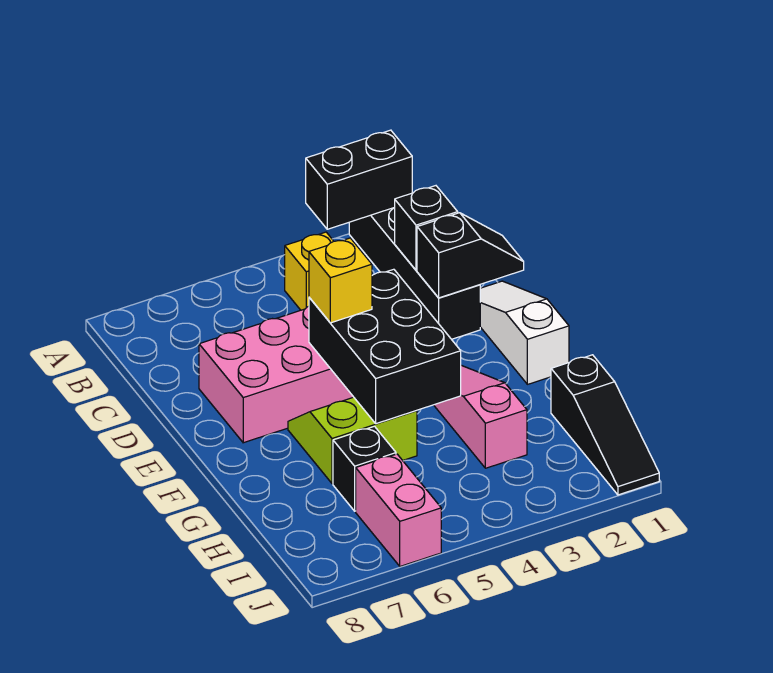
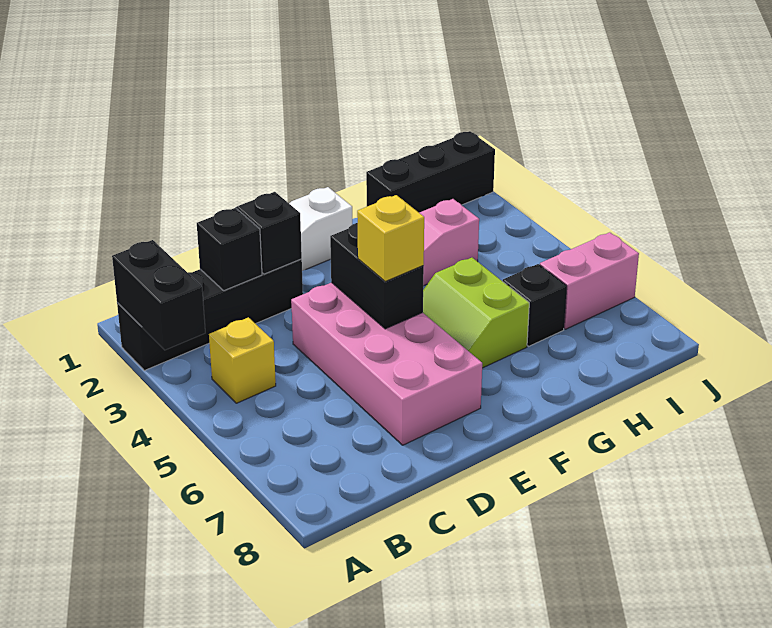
black brick E4:G5 level 2 -> black brick E4:E5 level 2
black slope H1:J1 level 1 top H -> black brick H1:J1 level 1

